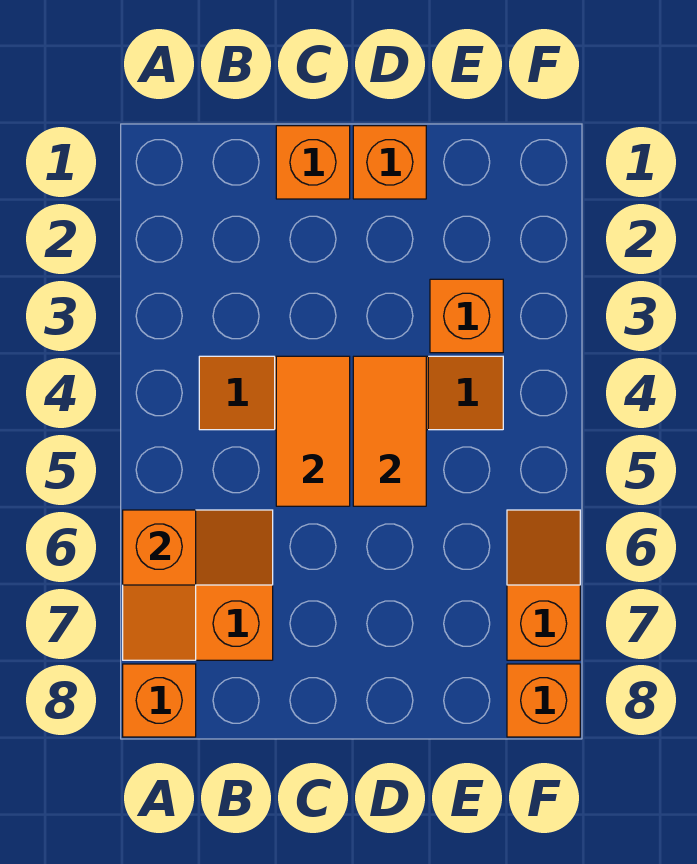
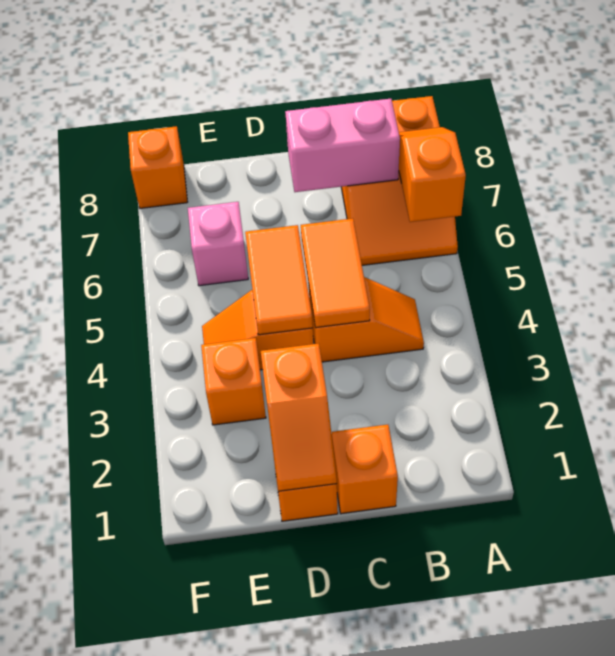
none -> pink brick B7:C7 level 2
none -> pink brick E6 level 1
orange slope F6:F7 level 1 top 7 -> orange slope D1:D2 level 2 top 2

